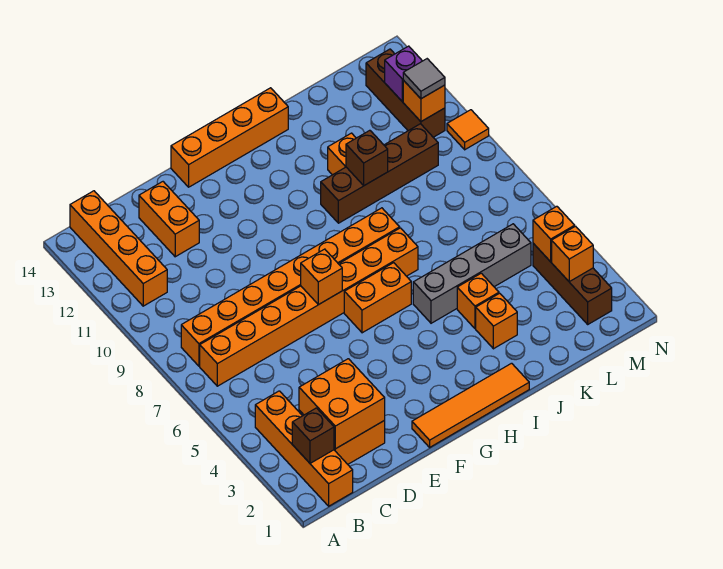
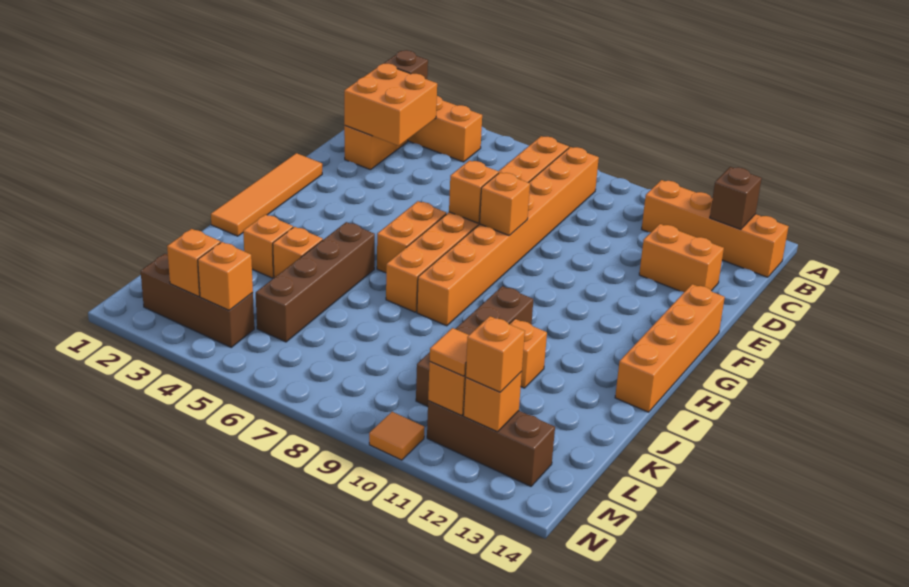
none -> orange brick F8 level 2
grey brick I5:L5 level 1 -> brown brick I5:L5 level 1
brown brick J10 level 2 -> brown brick B13 level 2
grey tile M11 level 3 -> orange tile M11 level 3
purple brick M12 level 2 -> orange brick M12 level 2
none -> orange brick M12 level 3

